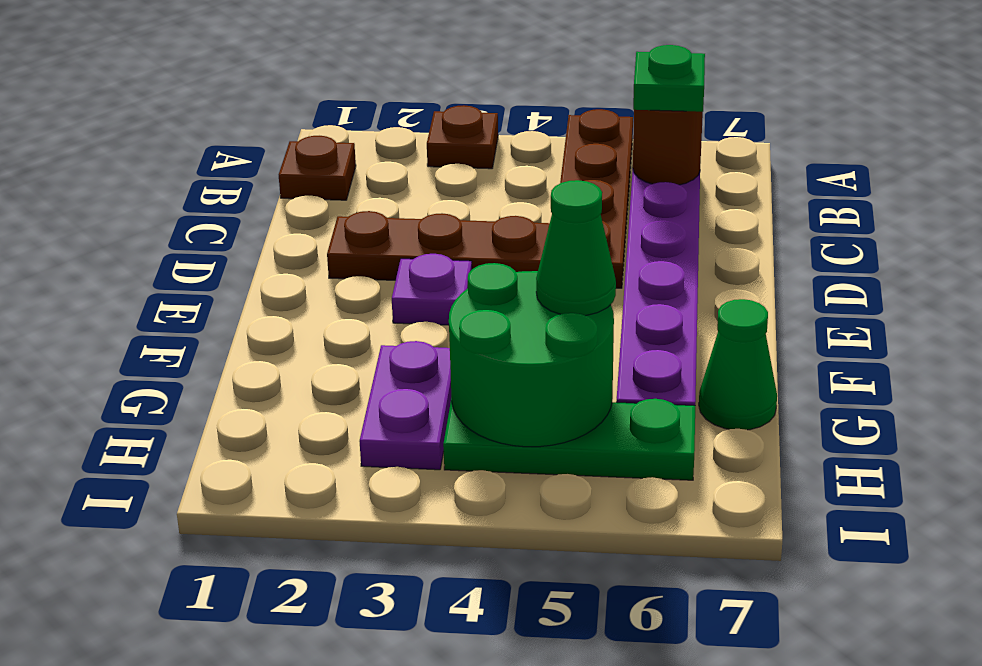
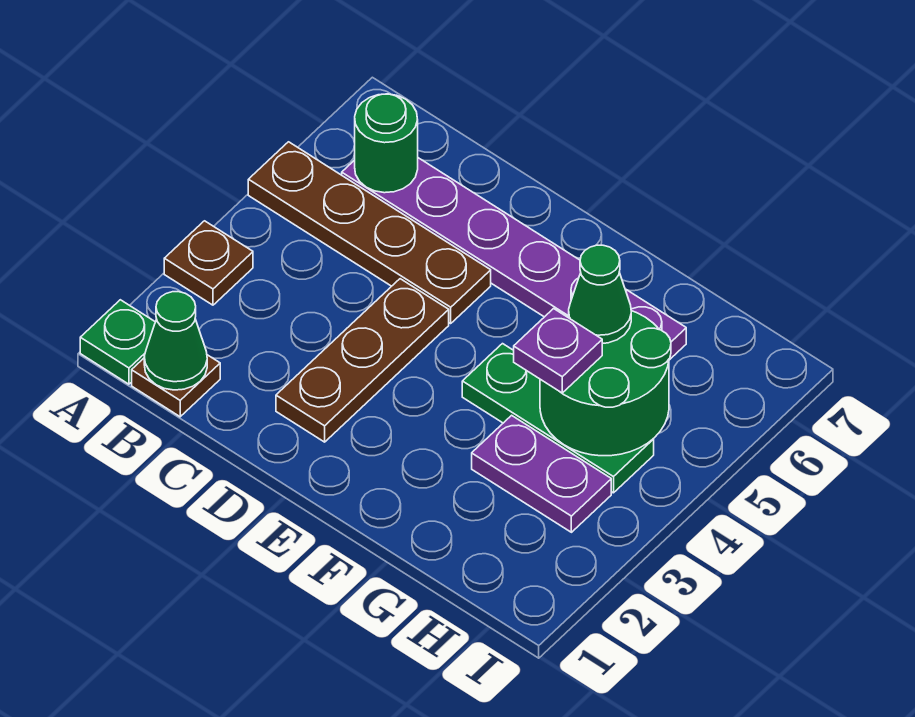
brown round brick B6 level 2 -> green round brick B6 level 2
green plate B6 level 3 -> green plate A1 level 1
purple plate E3 level 1 -> purple plate G4 level 3
green cone G7 level 1 -> green cone B1 level 2
green plate H4:H6 level 1 -> green plate F4:H4 level 1

